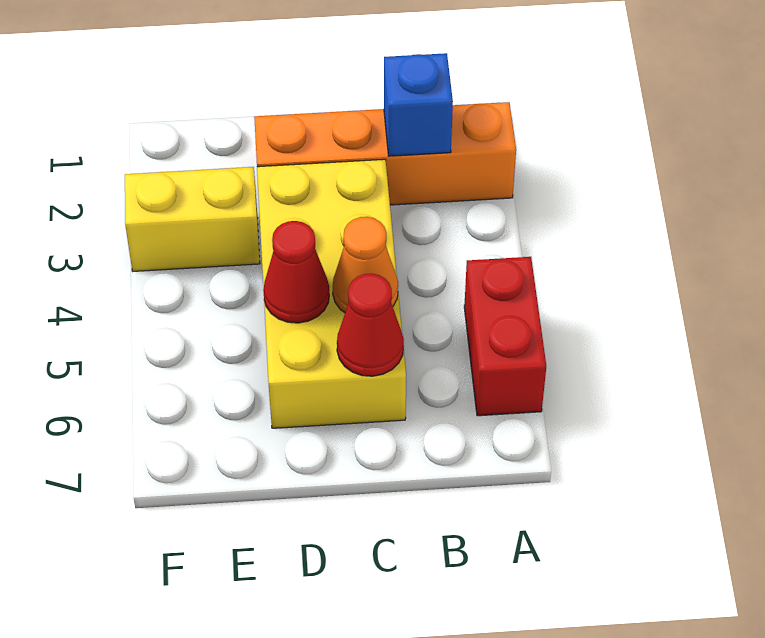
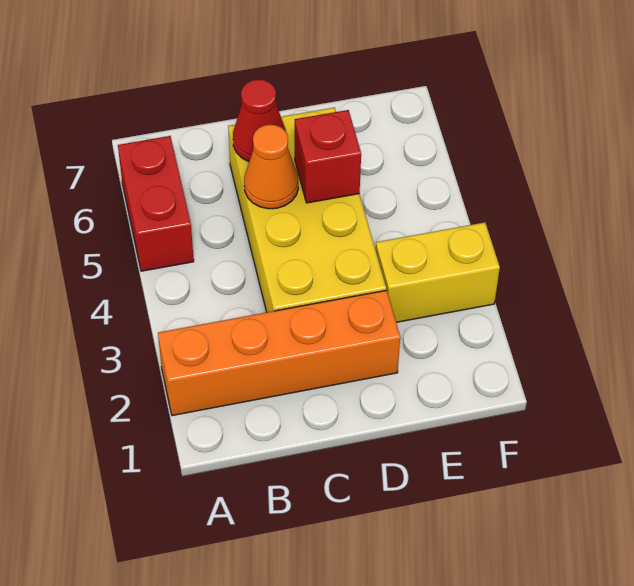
blue brick B2 level 2 -> none
red cone D5 level 2 -> red brick D5 level 2

